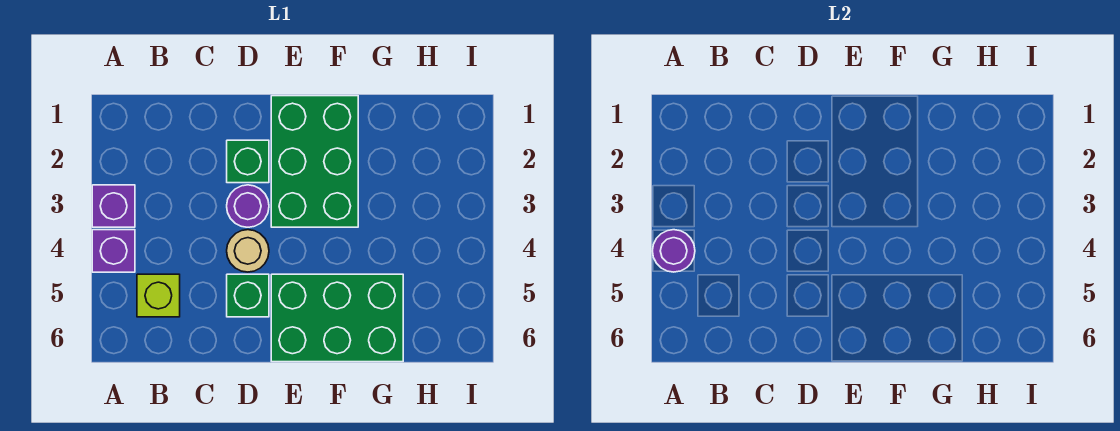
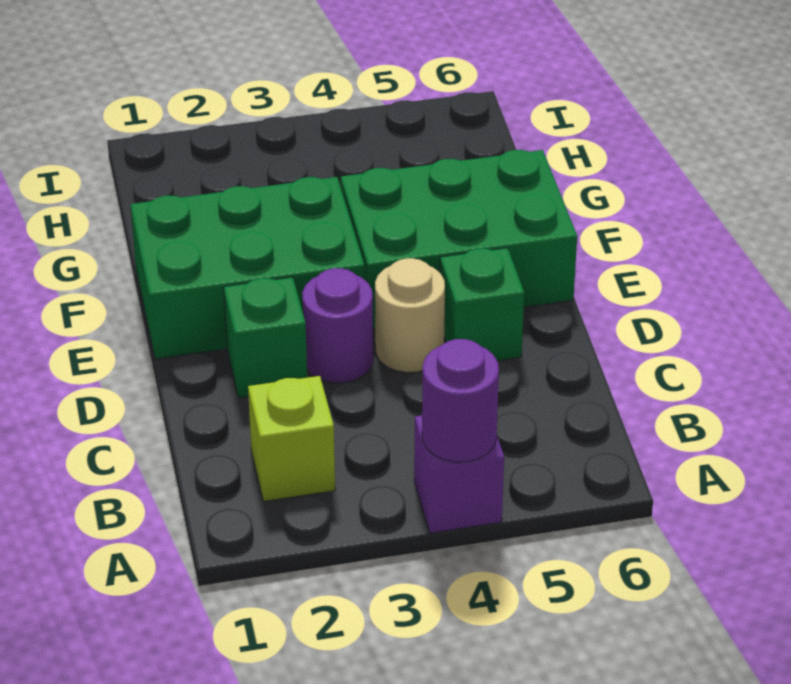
purple brick A3 level 1 -> none
lime brick B5 level 1 -> lime brick B2 level 1
green brick E5:G6 level 1 -> green brick E4:F6 level 1

